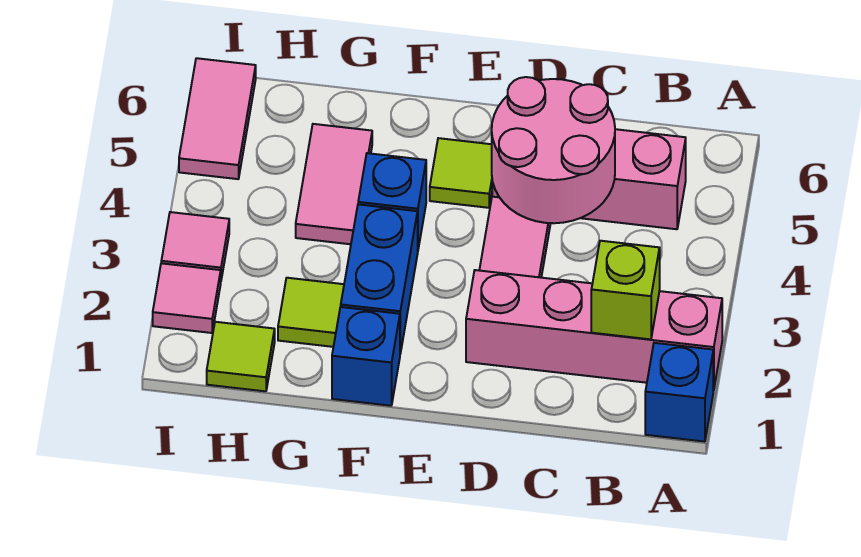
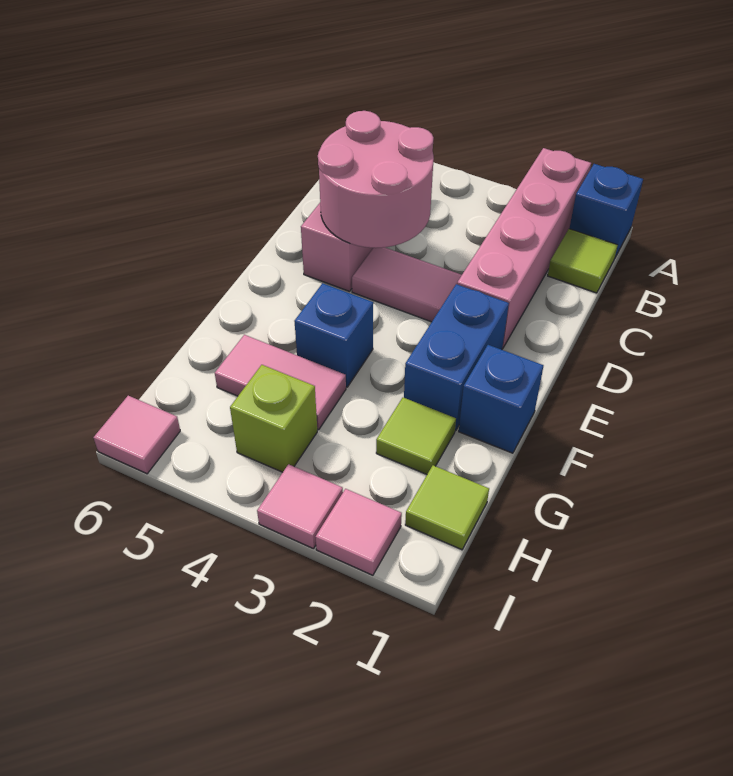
lime brick B2 level 2 -> lime brick H4 level 1
lime tile E5 level 1 -> lime tile B1 level 1
blue brick F2:F3 level 1 -> blue brick E2:F2 level 1
pink tile I5:I6 level 1 -> pink tile I6 level 1

